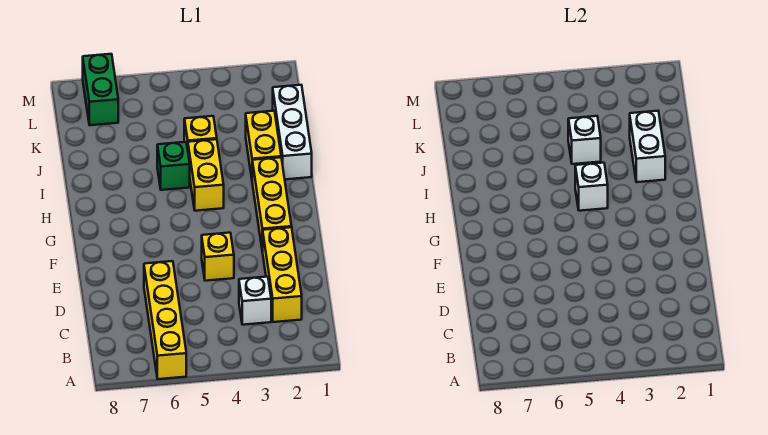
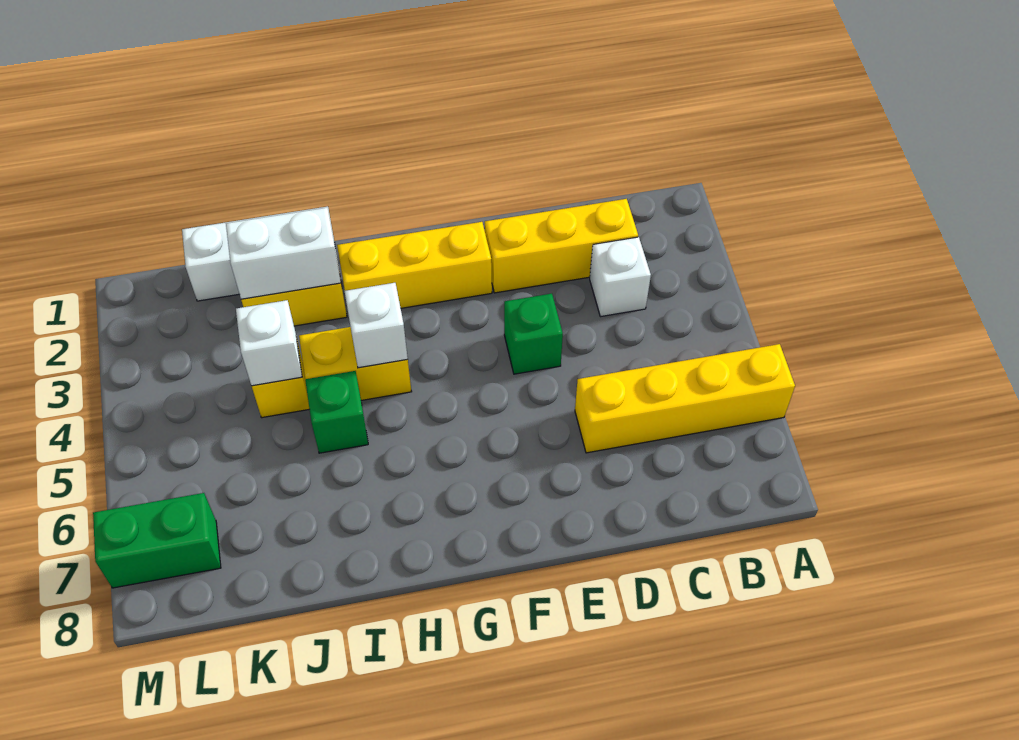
yellow brick E4 level 1 -> green brick E4 level 1

